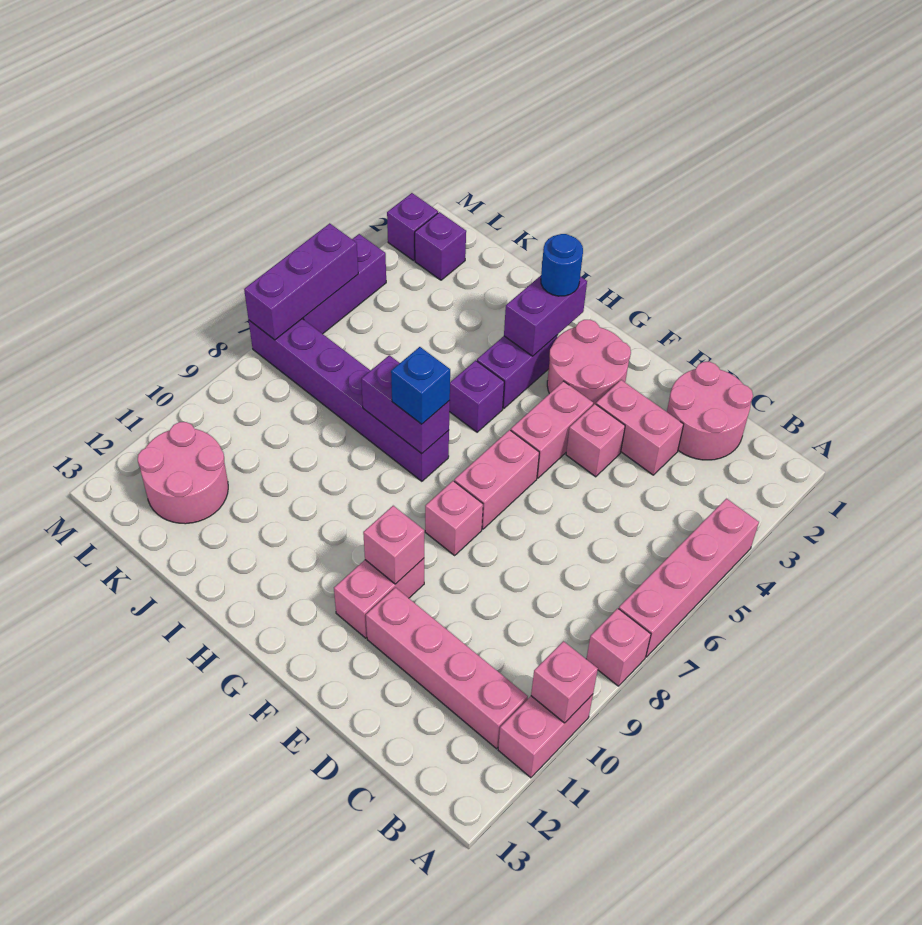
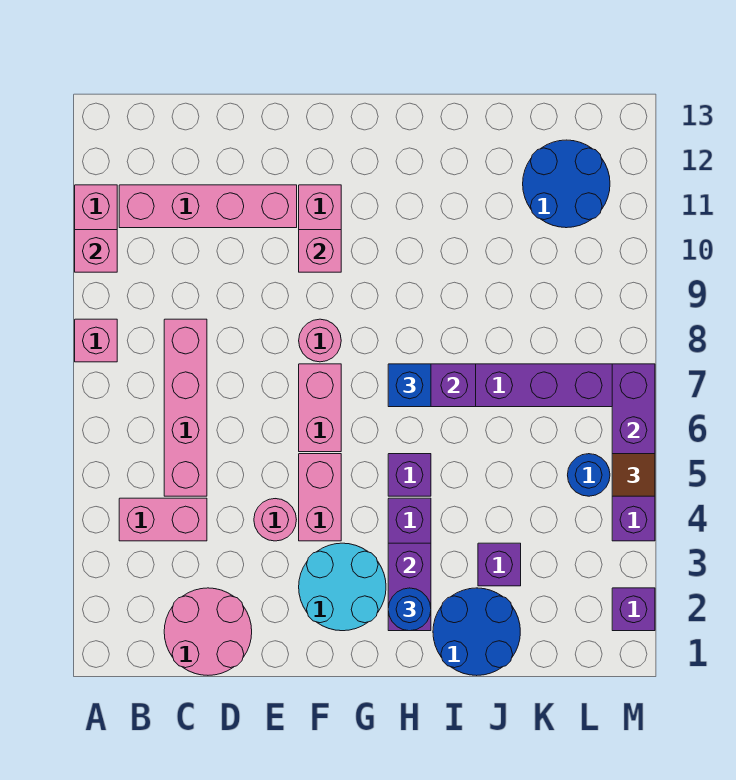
pink brick A4:A7 level 1 -> pink brick C5:C8 level 1
pink brick D3:E3 level 1 -> pink brick B4:C4 level 1
pink brick E4 level 1 -> pink round brick E4 level 1
pink round brick F2:G3 level 1 -> cyan round brick F2:G3 level 1
pink brick F8 level 1 -> pink round brick F8 level 1
none -> blue round brick I1:J2 level 1
pink round brick K11:L12 level 1 -> blue round brick K11:L12 level 1
purple brick L2 level 1 -> purple brick J3 level 1
none -> blue round brick L5 level 1
none -> brown tile M5 level 3

